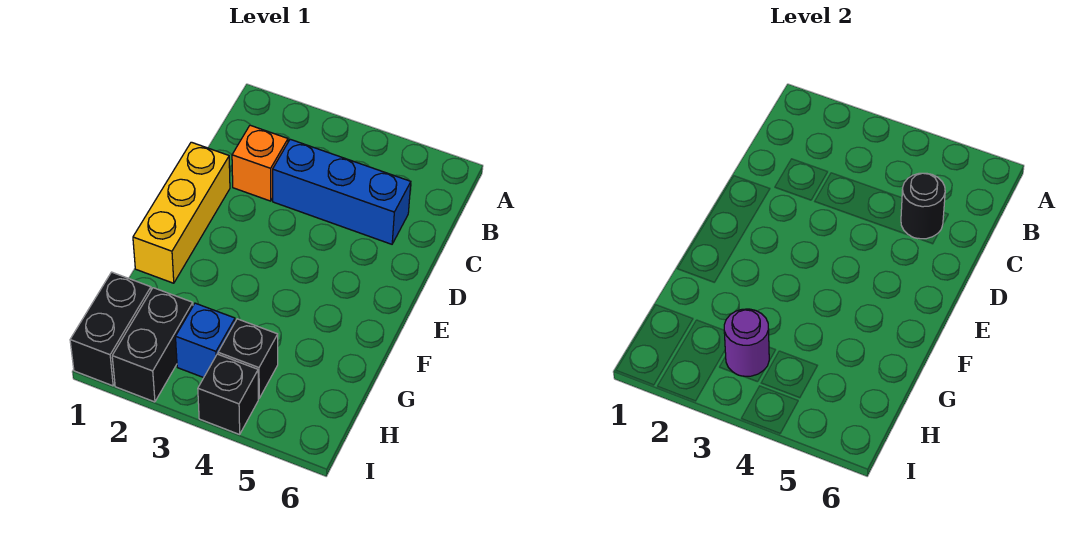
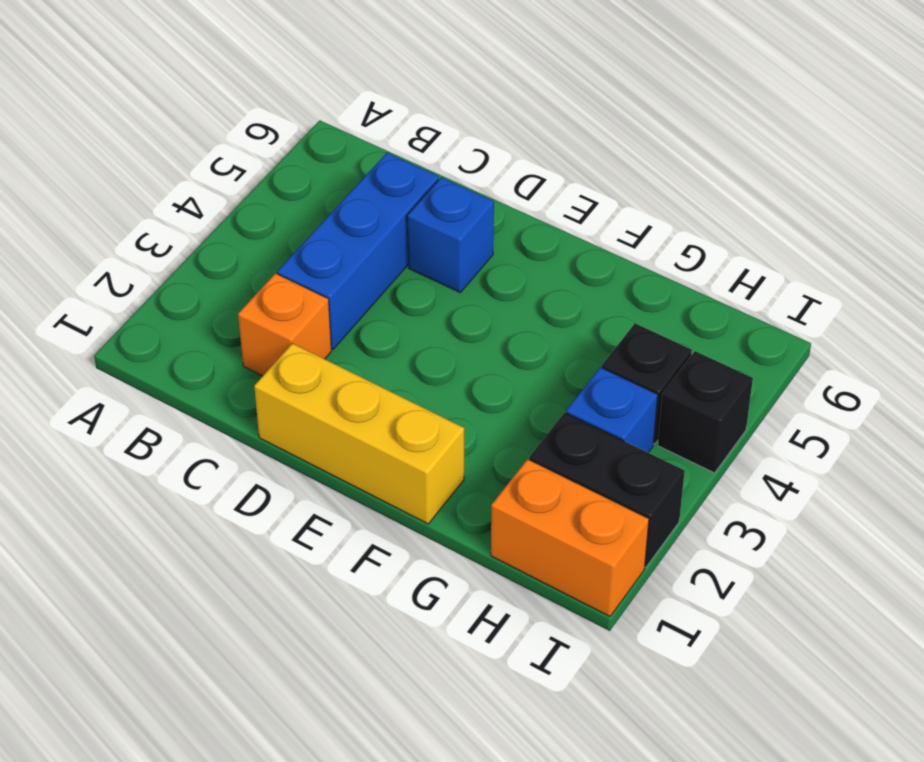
black round brick C5 level 2 -> none
none -> blue brick D5 level 1
black brick H1:I1 level 1 -> orange brick H1:I1 level 1
purple round brick H3 level 2 -> none

